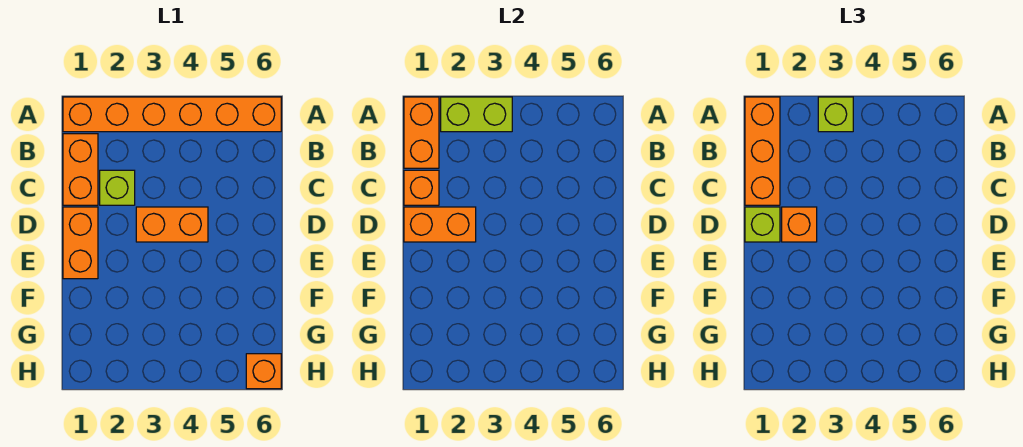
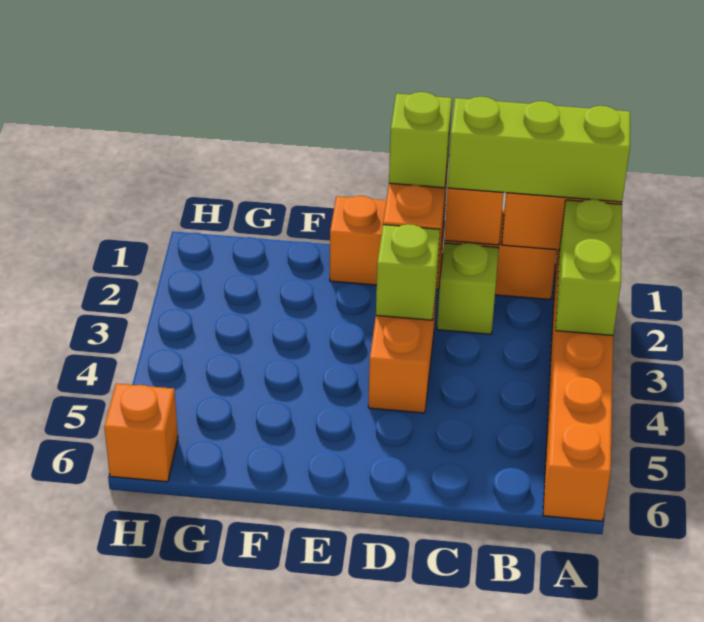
orange brick A1:C1 level 3 -> lime brick A1:C1 level 3
lime brick A3 level 3 -> lime brick D3 level 2
orange brick D2 level 3 -> none

